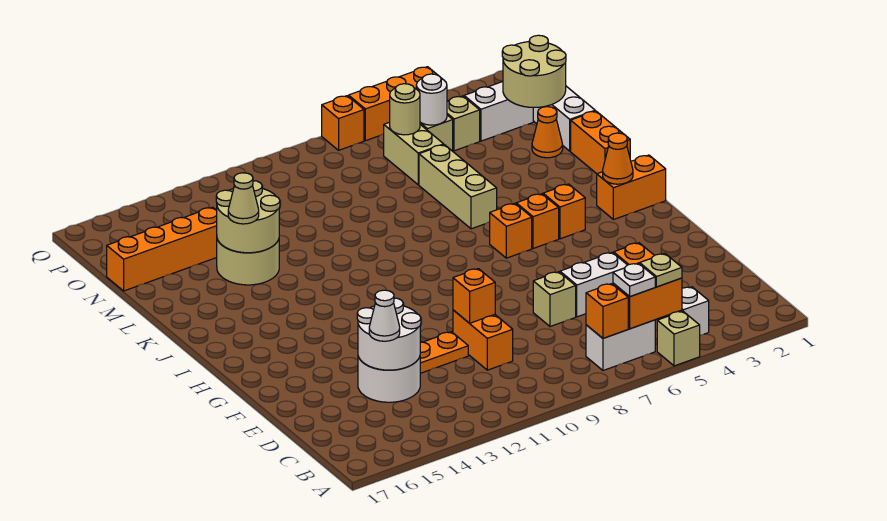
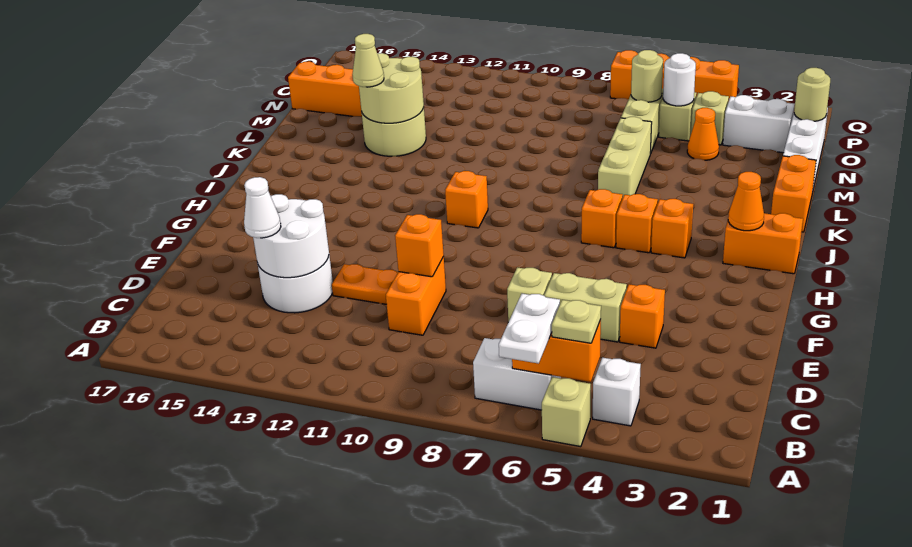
white plate B6 level 3 -> white plate A6:B6 level 3
orange brick B7 level 2 -> orange brick I10 level 1
white brick E5:E6 level 1 -> tan brick E5:E6 level 1
orange cone M2 level 1 -> orange cone N4 level 1
tan round brick N1:O2 level 2 -> tan round brick O1 level 2

